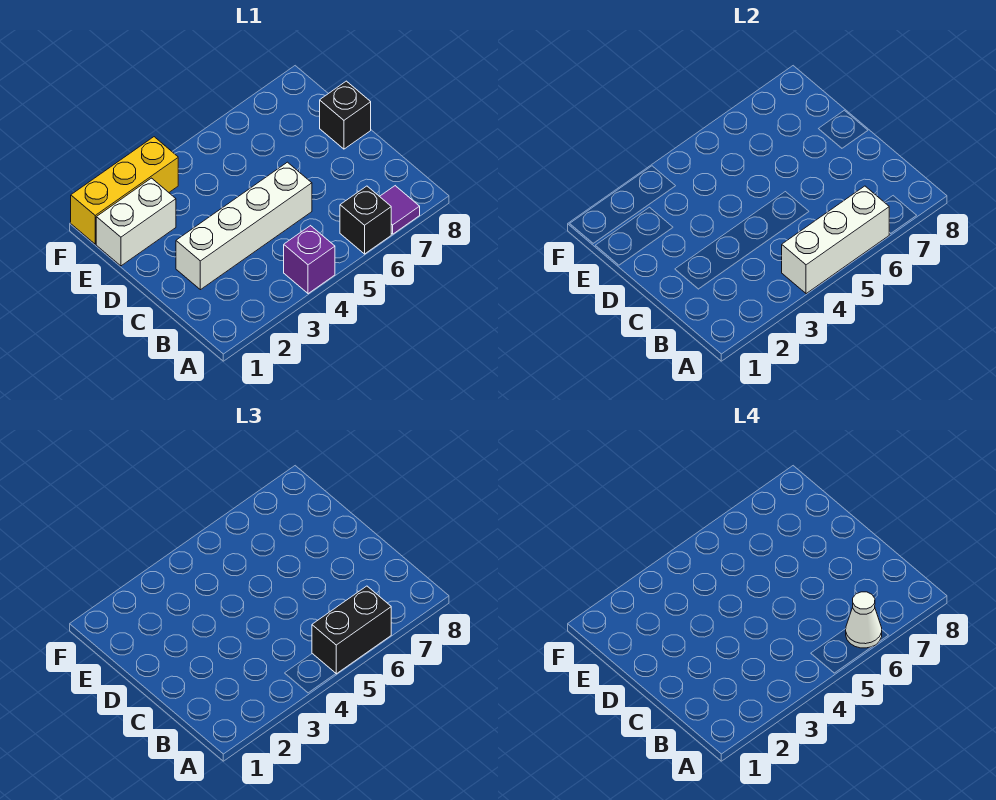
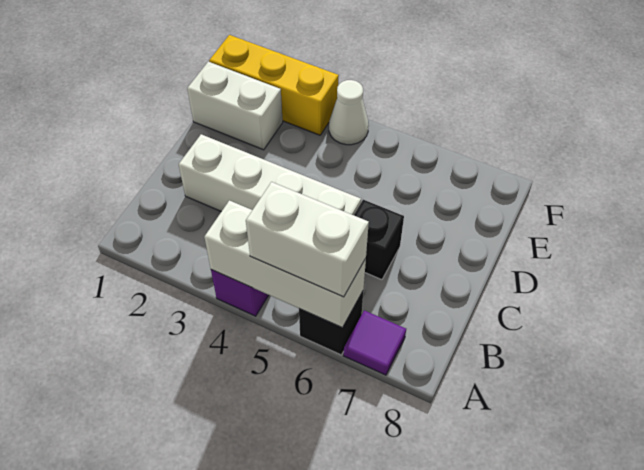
black brick A5:A6 level 3 -> white brick A5:A6 level 3
white cone A6 level 4 -> white cone F4 level 1
black brick D8 level 1 -> black brick C6 level 1

